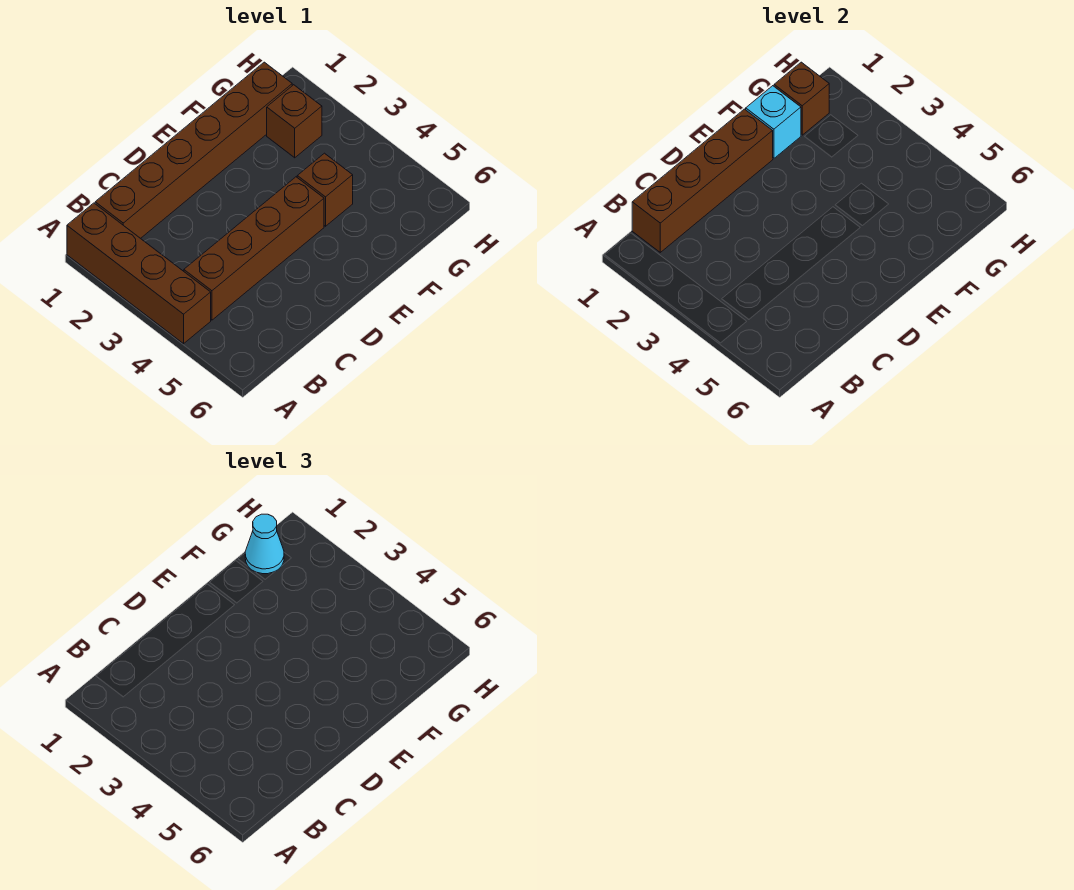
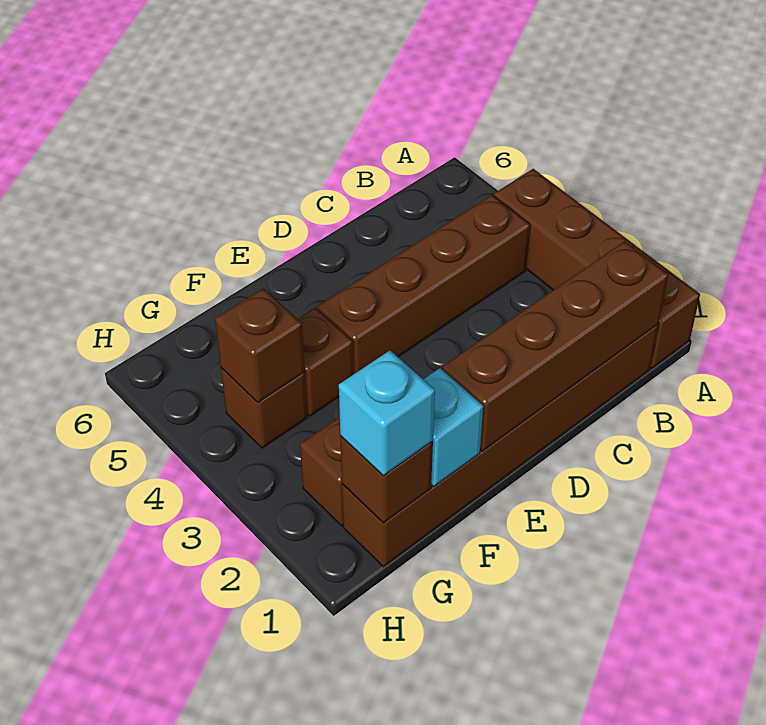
cyan cone G1 level 3 -> cyan brick G1 level 3
none -> brown brick G4 level 1
none -> brown brick G4 level 2

